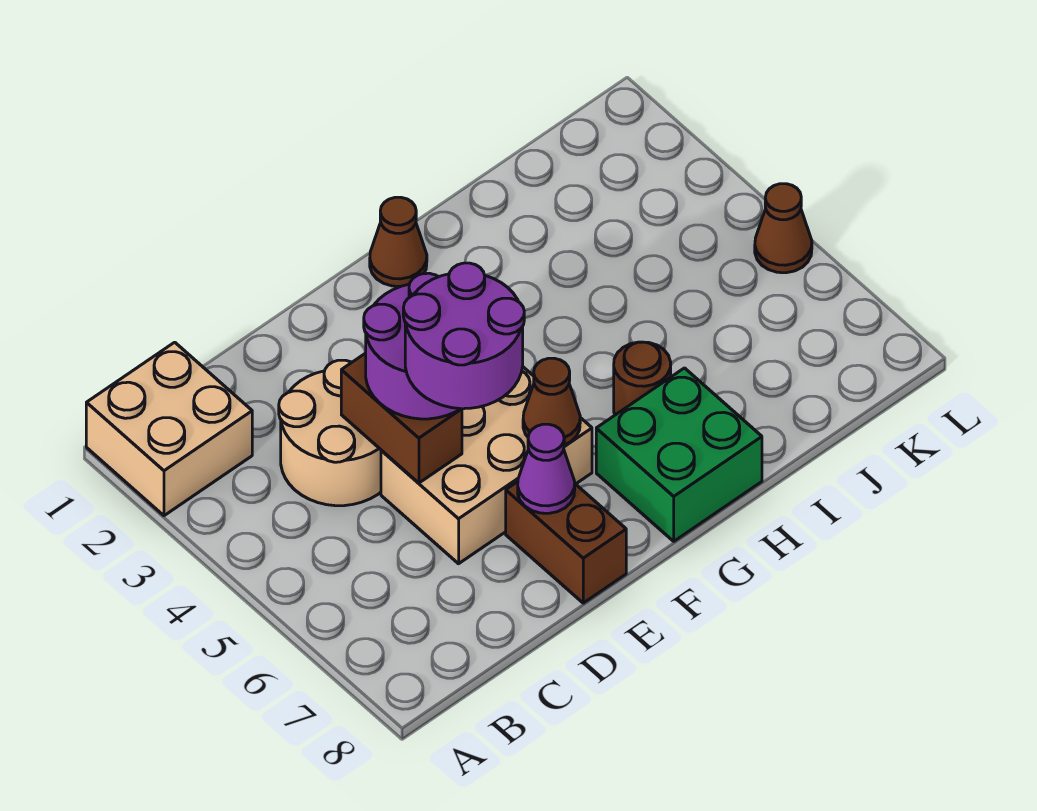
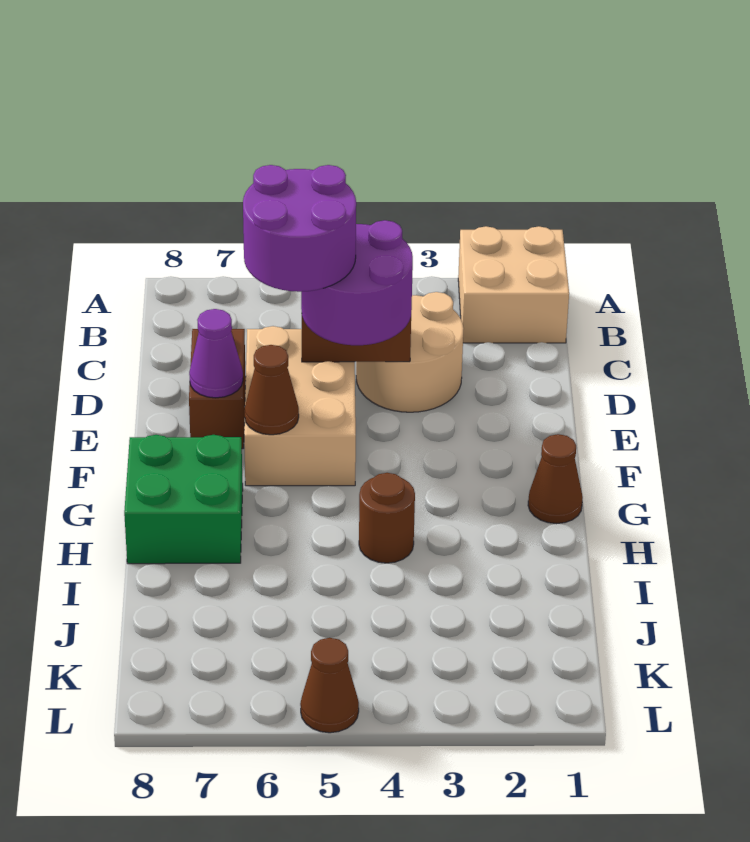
brown brick E7:E8 level 1 -> brown brick D7:E7 level 1
brown round brick H6 level 1 -> brown round brick H4 level 1

